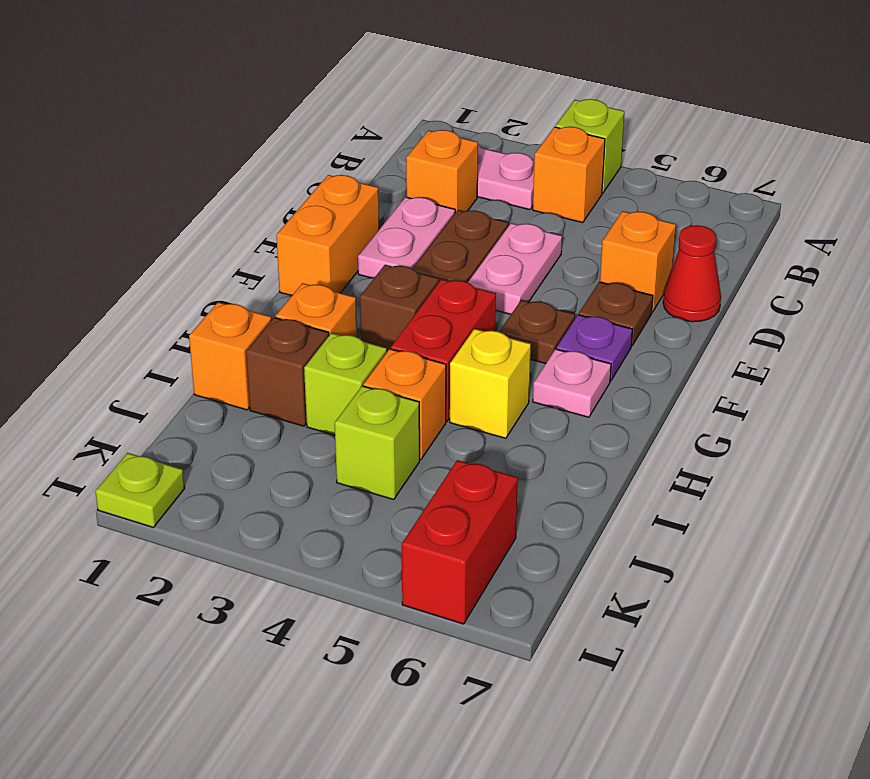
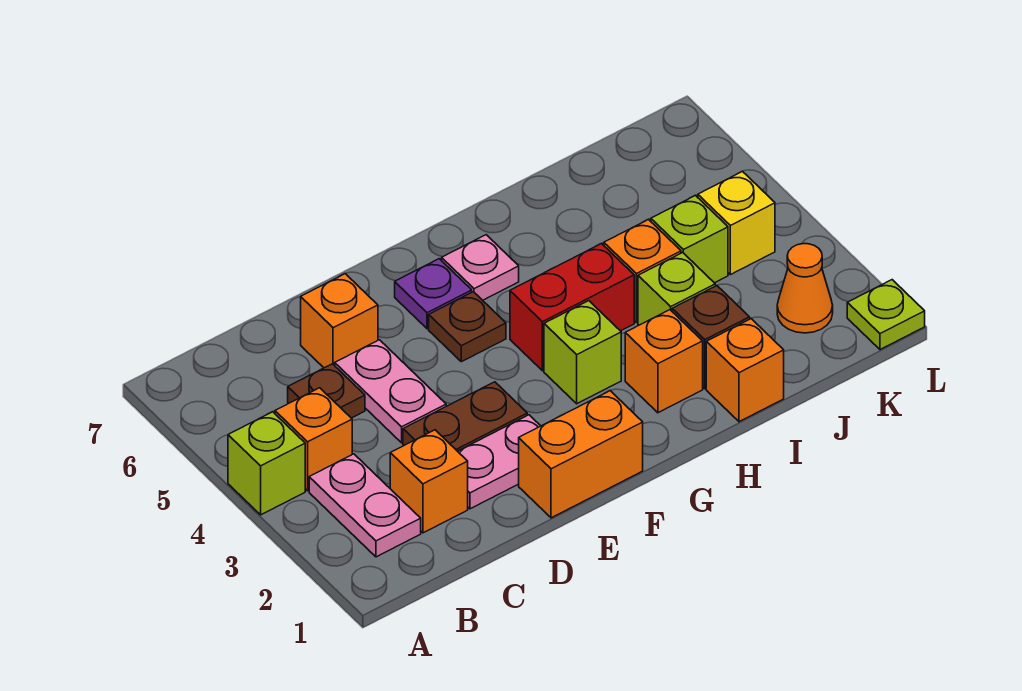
pink plate D4:E4 level 1 -> pink plate D4:D5 level 1
red cone D7 level 1 -> none
brown plate E6 level 1 -> brown plate C5 level 1
brown brick G3 level 1 -> lime brick G3 level 1
yellow brick H5 level 1 -> yellow brick K4 level 1
none -> orange cone K2 level 1
red brick K6:L6 level 1 -> none

